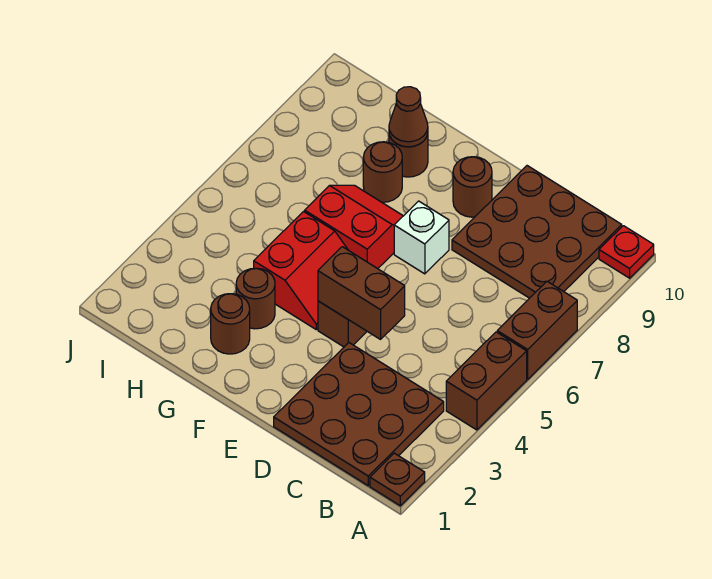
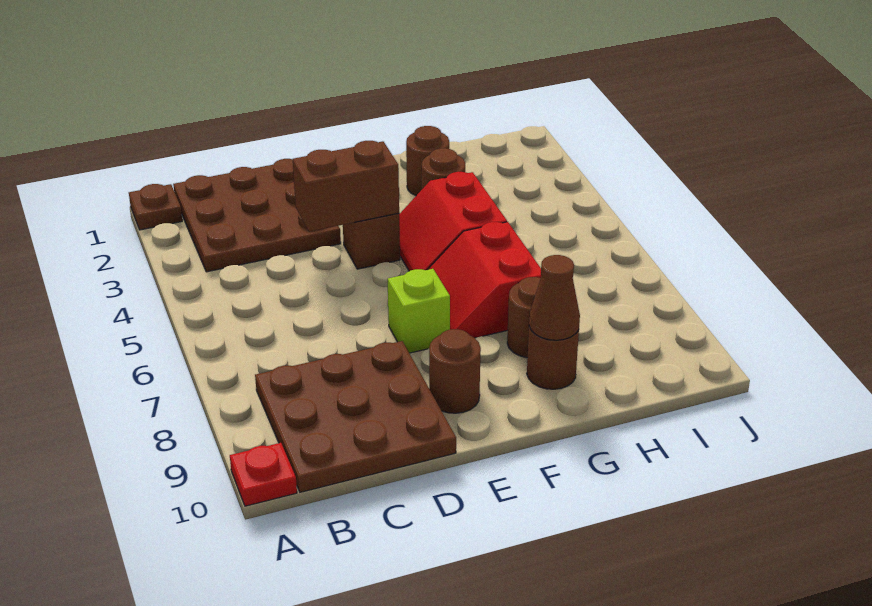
brown brick A4:A5 level 1 -> none
brown brick A6:A7 level 1 -> none
white brick E7 level 1 -> lime brick E7 level 1
red slope F6:G7 level 1 top 6 -> red slope F6:G7 level 1 top G

